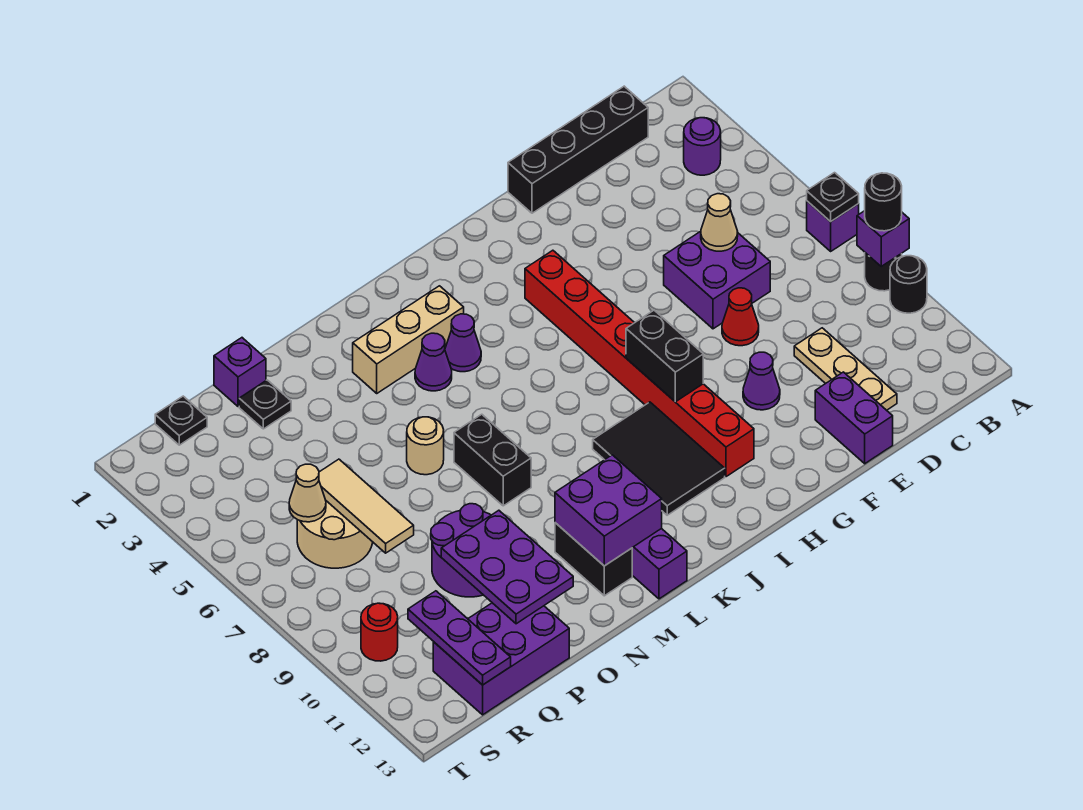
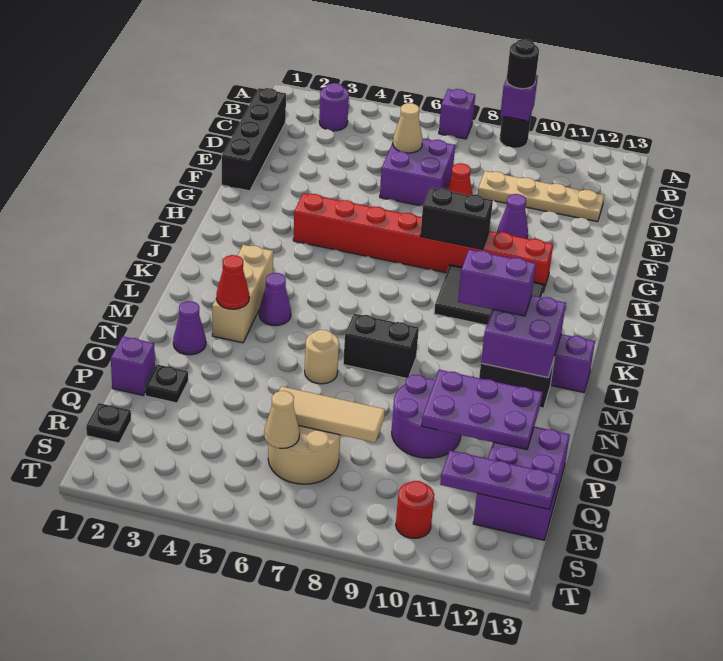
black plate A7 level 2 -> none
black round brick A10 level 1 -> none
tan plate D10:D12 level 1 -> tan plate D9:D12 level 1
purple brick E12:E13 level 1 -> purple brick L10:L11 level 3
purple cone K4 level 1 -> purple cone N2 level 1
none -> red cone M3 level 2

